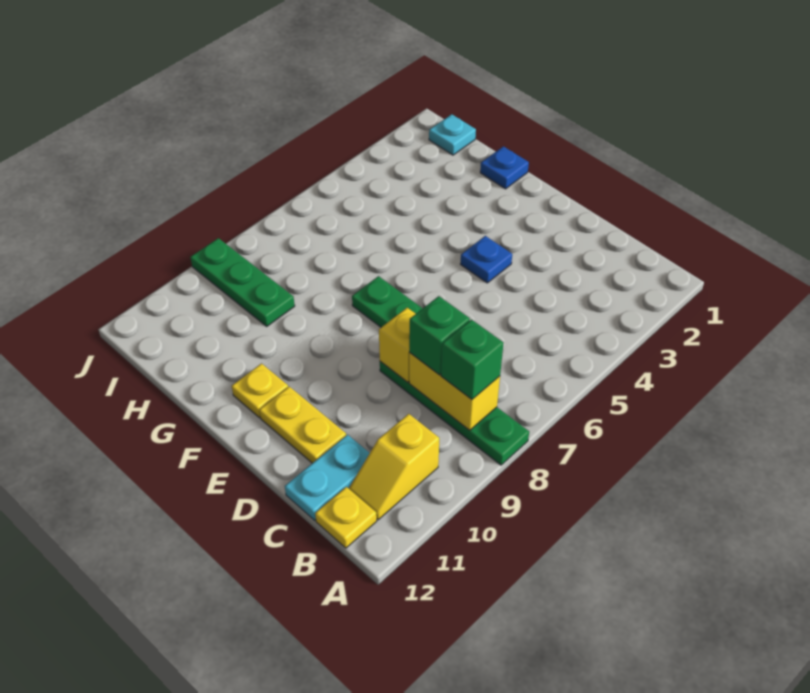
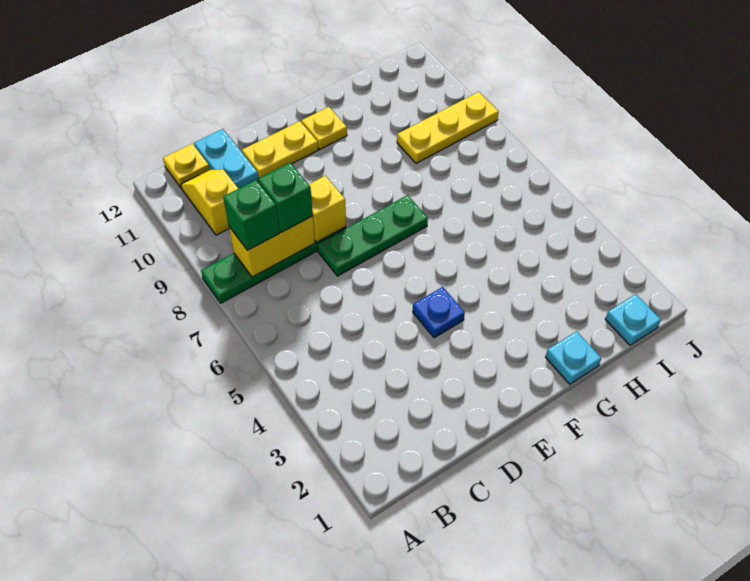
blue plate G1 level 1 -> cyan plate G1 level 1
green plate H9:J9 level 1 -> yellow plate H9:J9 level 1

